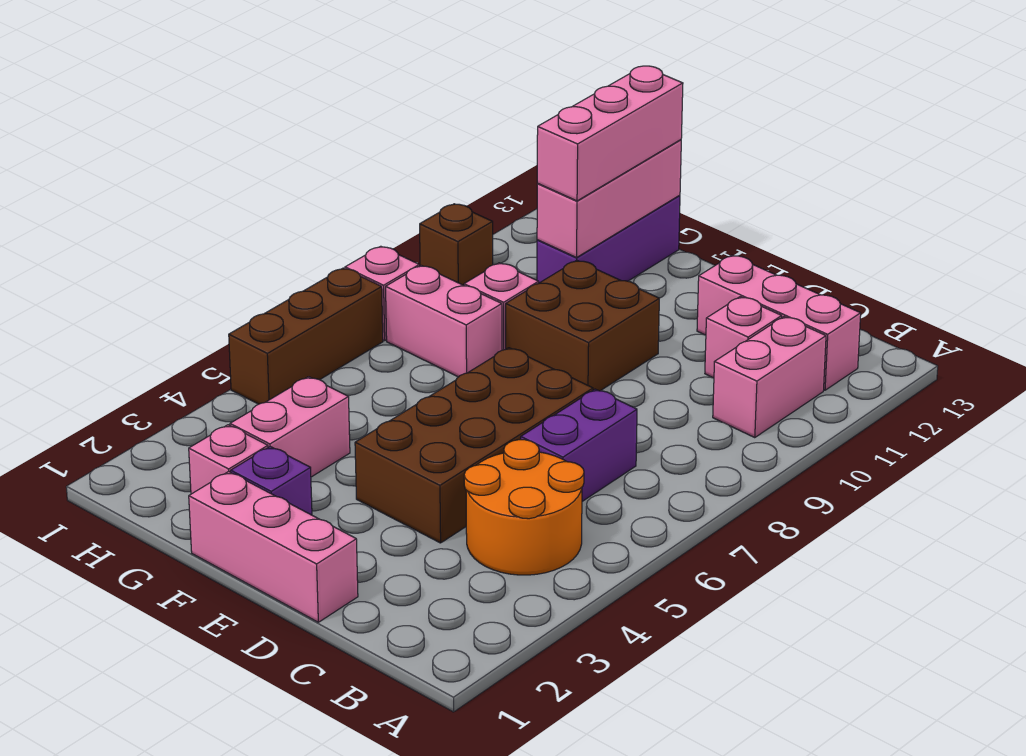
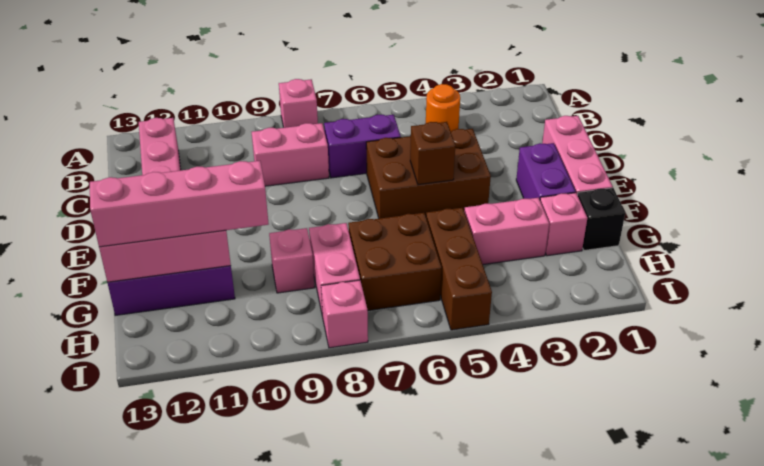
orange round brick B4:C5 level 1 -> orange round brick B4 level 1
pink brick B10:B11 level 1 -> pink brick C8:C9 level 1
pink brick C11 level 1 -> pink brick A8 level 1
brown brick D4:E7 level 1 -> brown brick D4:E6 level 1
brown brick E9:F10 level 1 -> brown brick G6:H7 level 1
purple brick F2 level 1 -> purple brick E2:F2 level 1
none -> black brick G1 level 1
pink brick G11:G13 level 3 -> pink brick G10:G13 level 3
brown brick I5:I7 level 1 -> brown brick G5:I5 level 1
brown brick I10 level 1 -> brown brick E5 level 2

